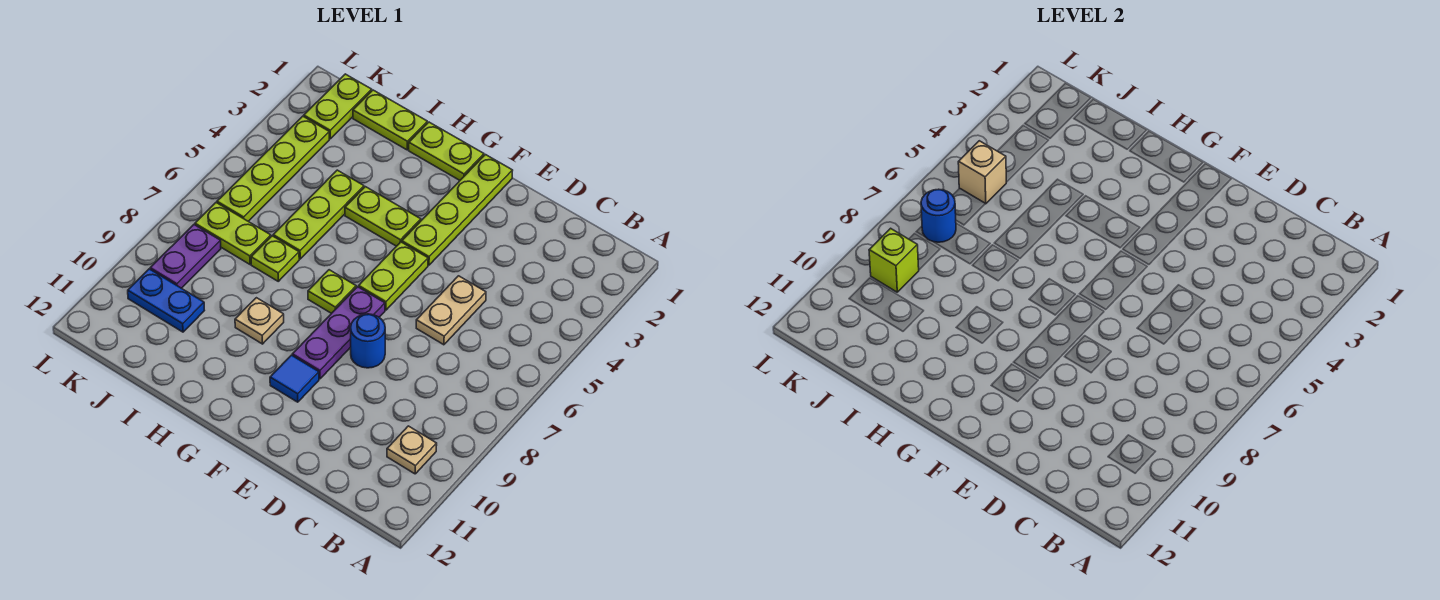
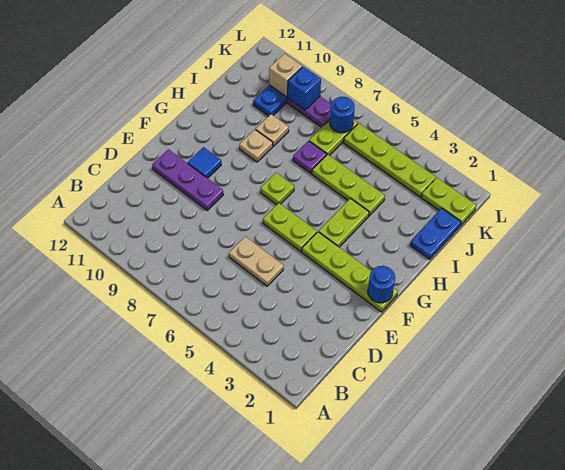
tan plate B10 level 1 -> tan plate I9 level 1
blue round brick E8 level 1 -> blue round brick F1 level 2
purple plate F7:F9 level 1 -> purple plate E9:E11 level 1
lime plate G1:H1 level 1 -> none
lime plate I1:J1 level 1 -> blue plate I1:J1 level 1
lime plate I7 level 1 -> purple plate I7 level 1
tan brick K5 level 2 -> tan brick K10 level 2
lime brick K9 level 2 -> blue brick K9 level 2

